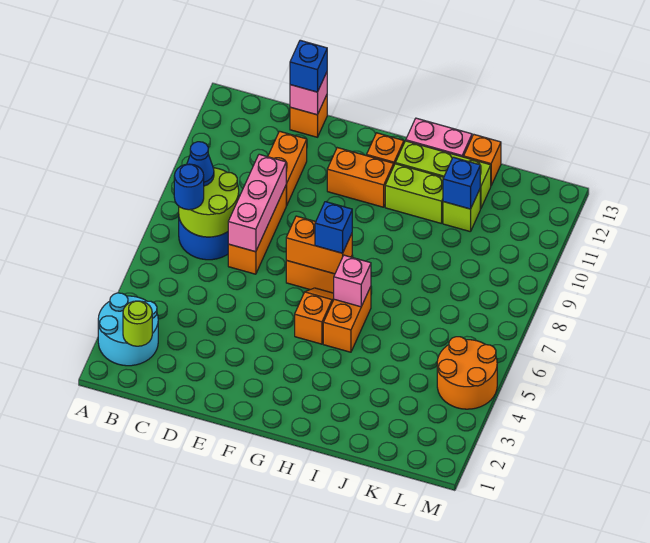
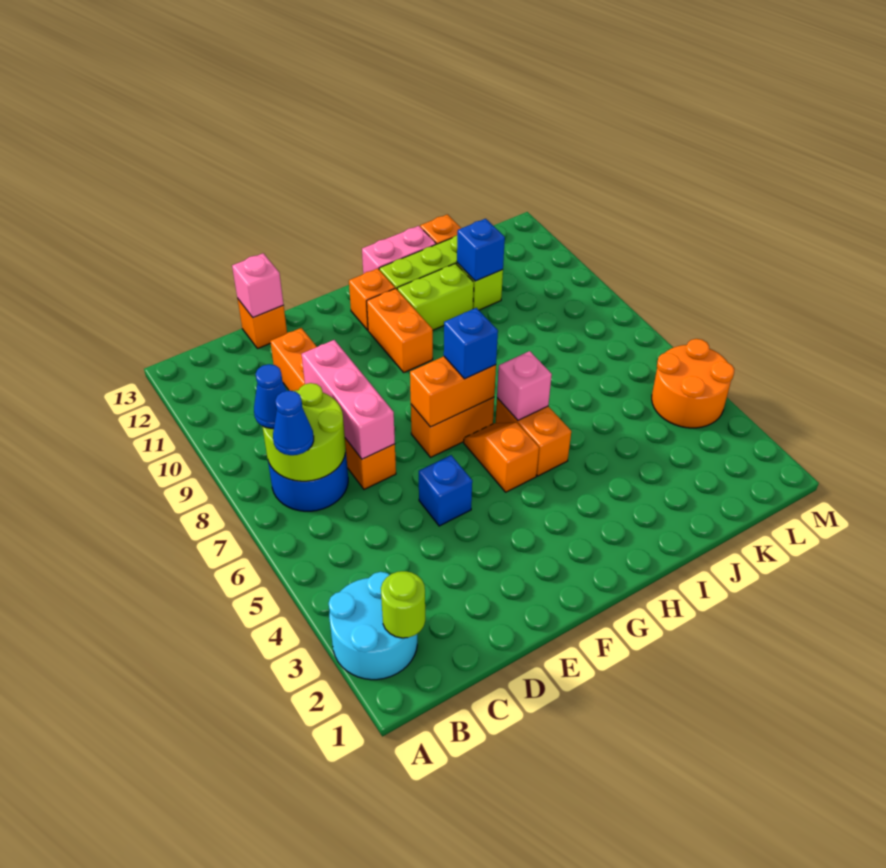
blue round brick B7 level 3 -> blue cone B7 level 3
blue brick D13 level 3 -> blue brick E5 level 1
orange brick F11:G11 level 1 -> orange brick G10:G11 level 1

